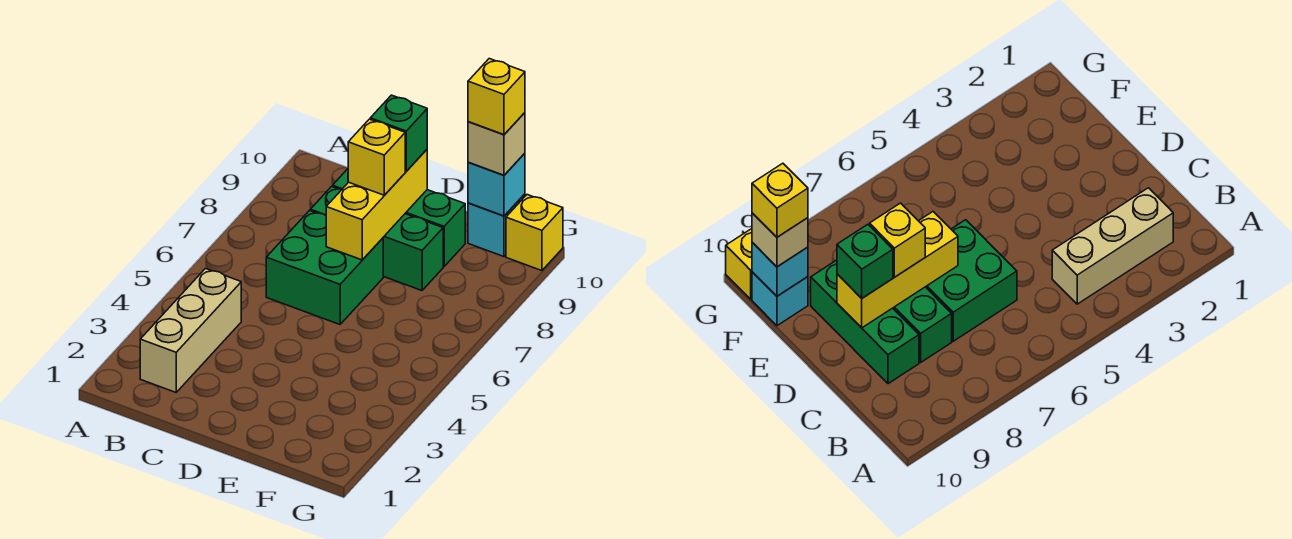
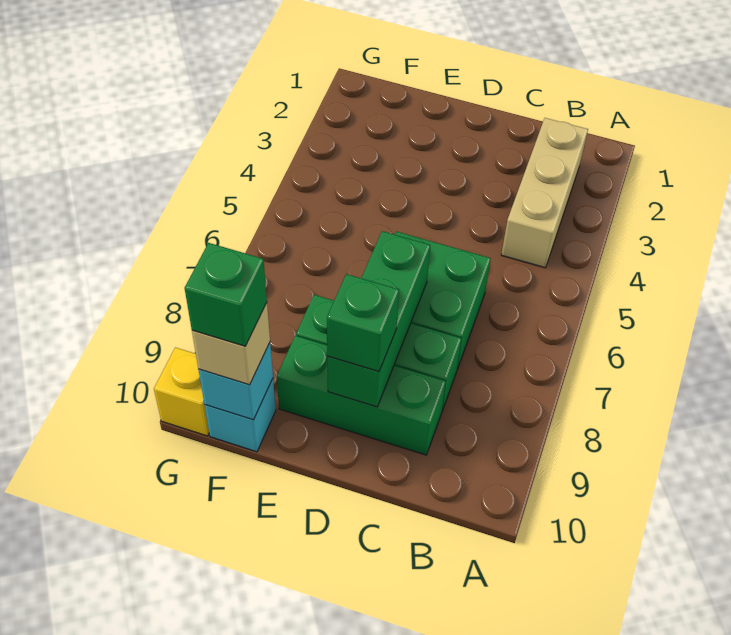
yellow brick D7:D9 level 2 -> green brick D7:D9 level 2
yellow brick D8 level 3 -> none
yellow brick F10 level 4 -> green brick F10 level 4

